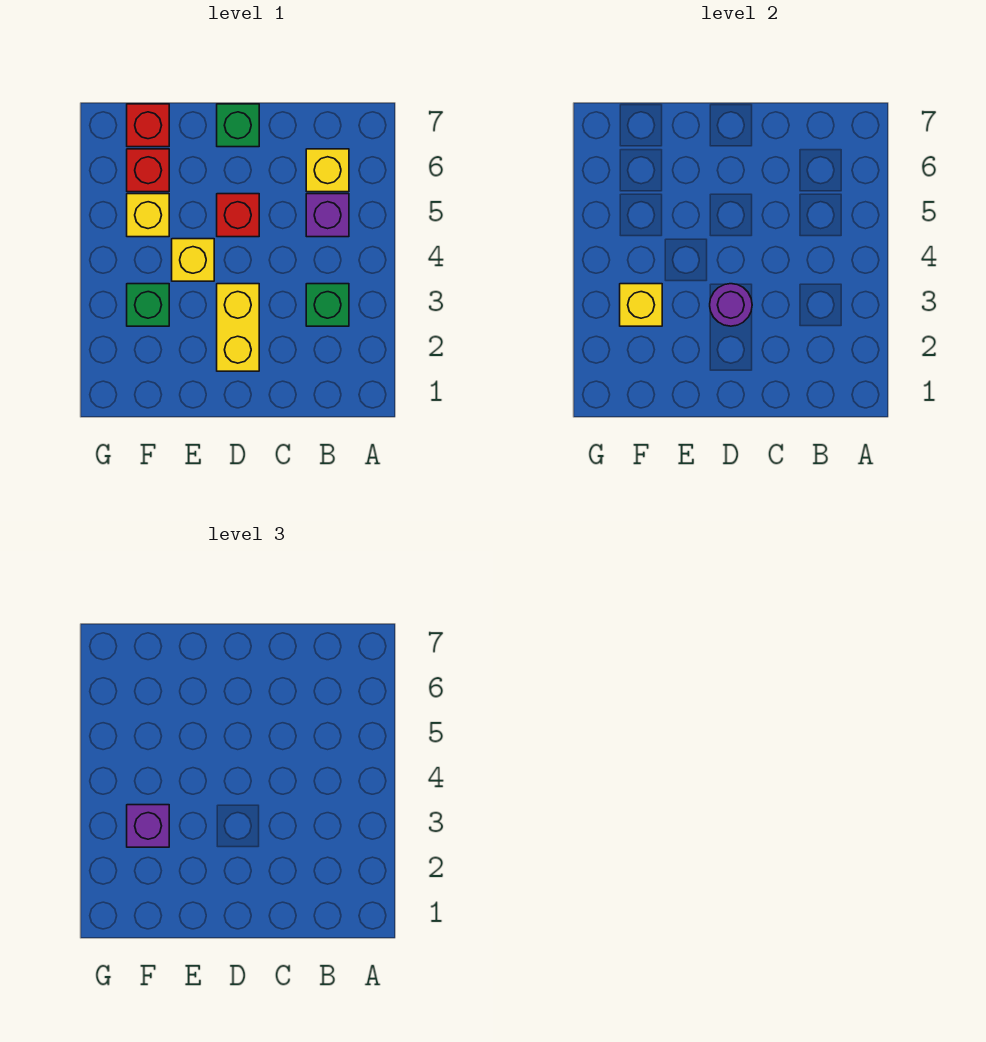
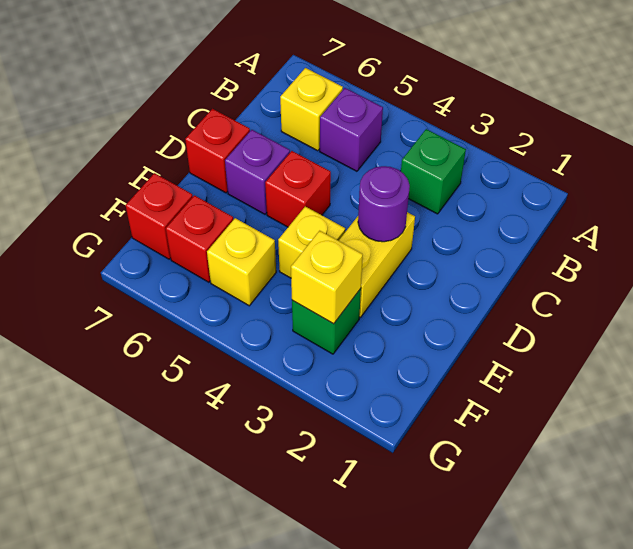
yellow brick D2:D3 level 1 -> yellow brick D3:E3 level 1
green brick D7 level 1 -> red brick D7 level 1
purple brick F3 level 3 -> purple brick D6 level 1

